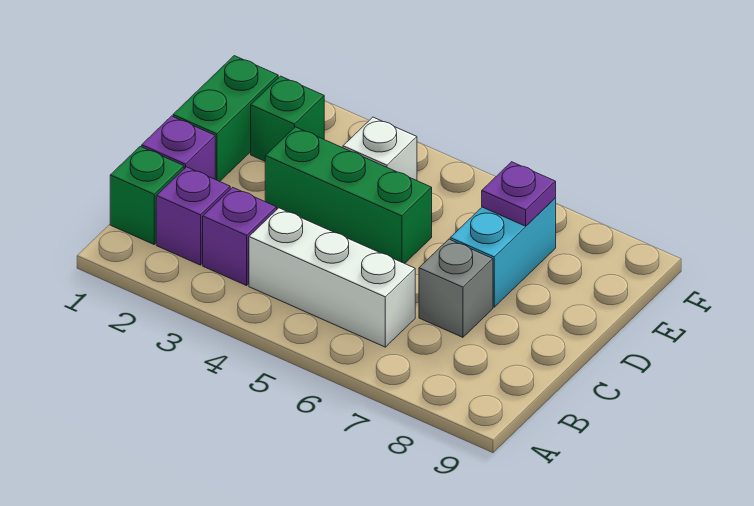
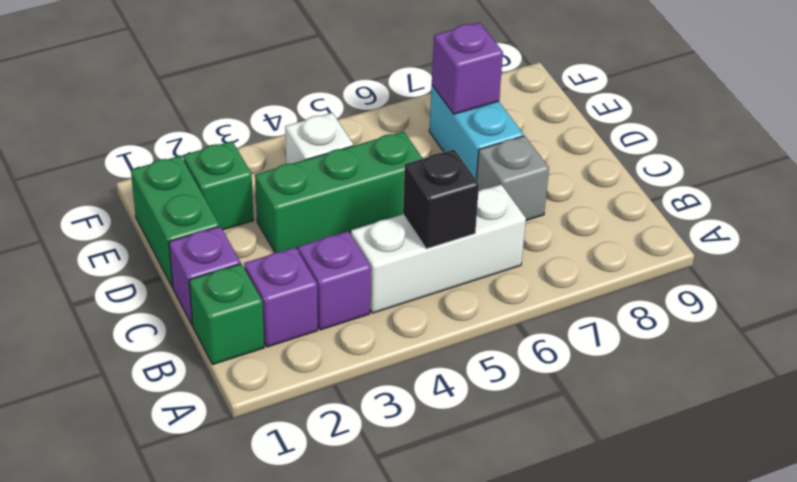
none -> black brick B5 level 2
purple plate E7 level 2 -> purple brick E7 level 2

